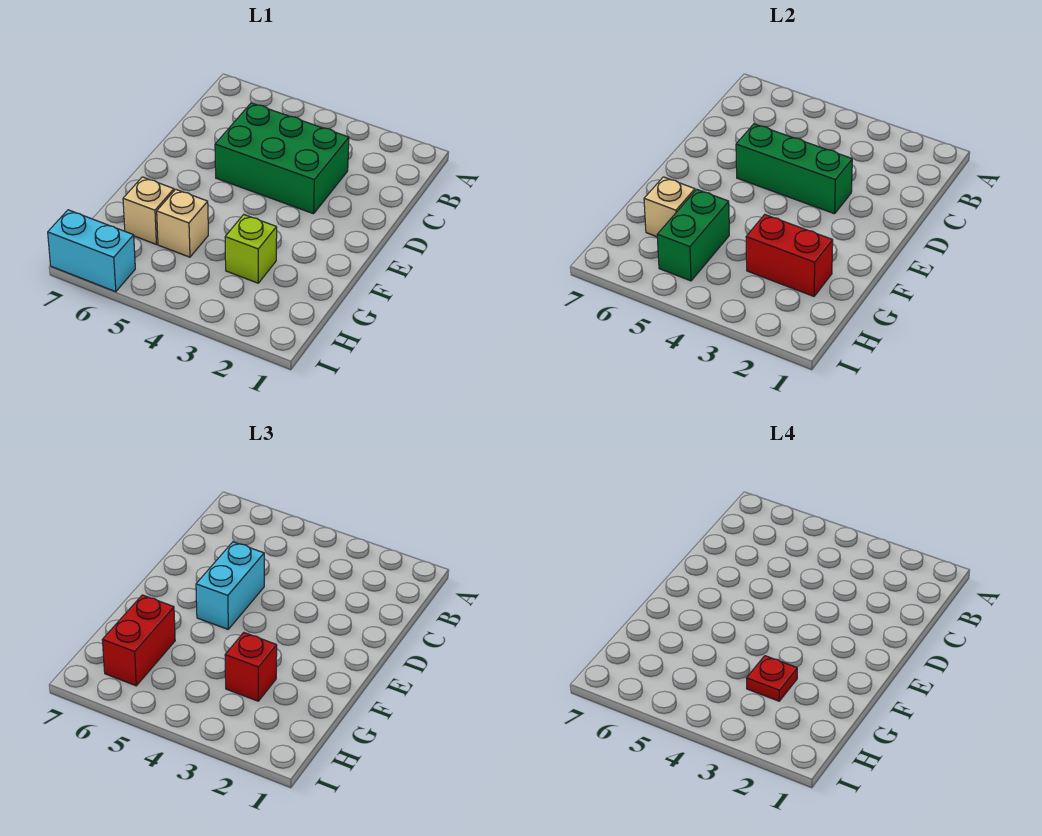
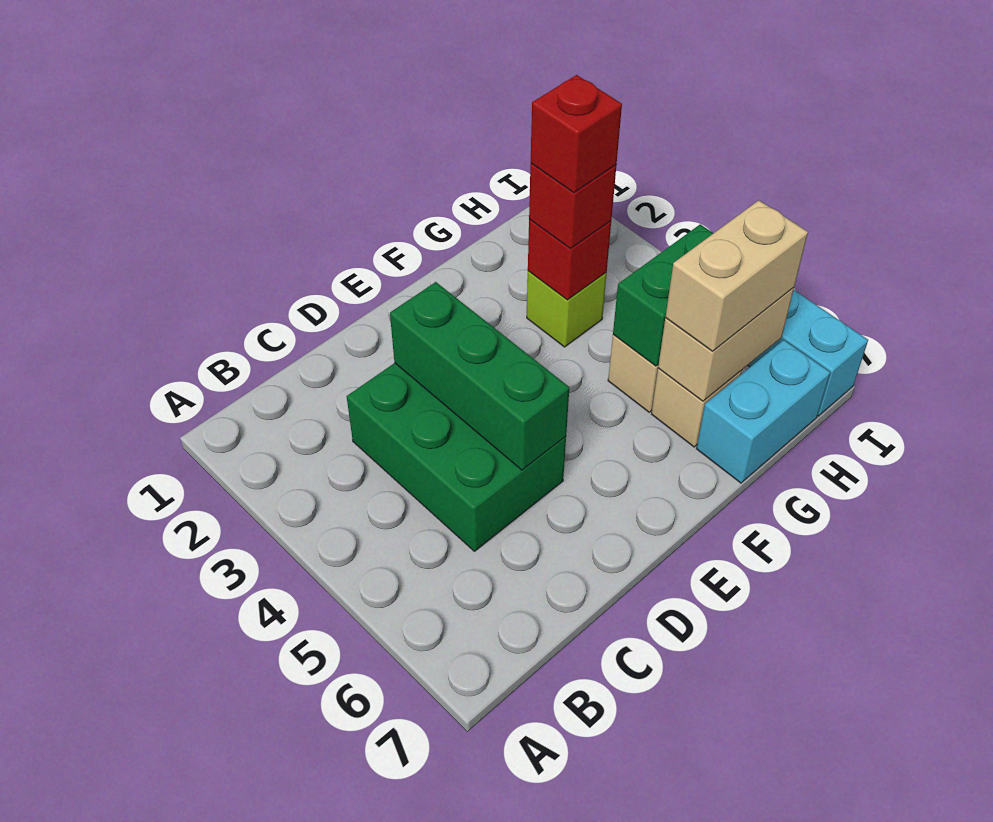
cyan brick D5:E5 level 3 -> cyan brick G7:H7 level 1
red brick G2:G3 level 2 -> red brick G3 level 2
red plate G3 level 4 -> red brick G3 level 4
tan brick G6 level 2 -> tan brick G6:H6 level 2
red brick G6:H6 level 3 -> tan brick G6:H6 level 3

